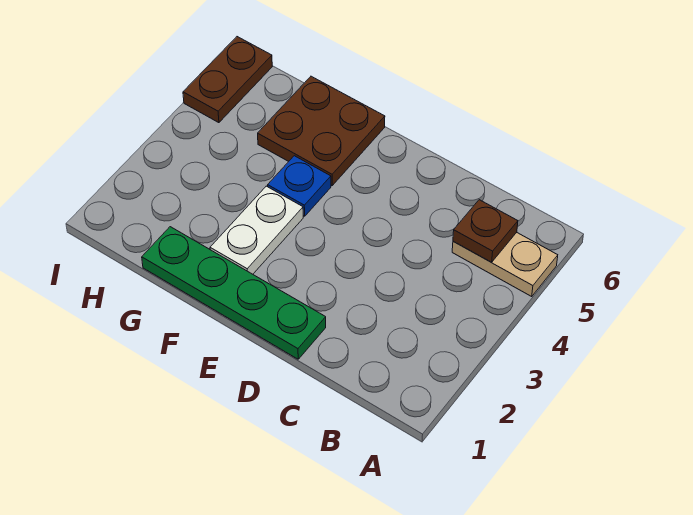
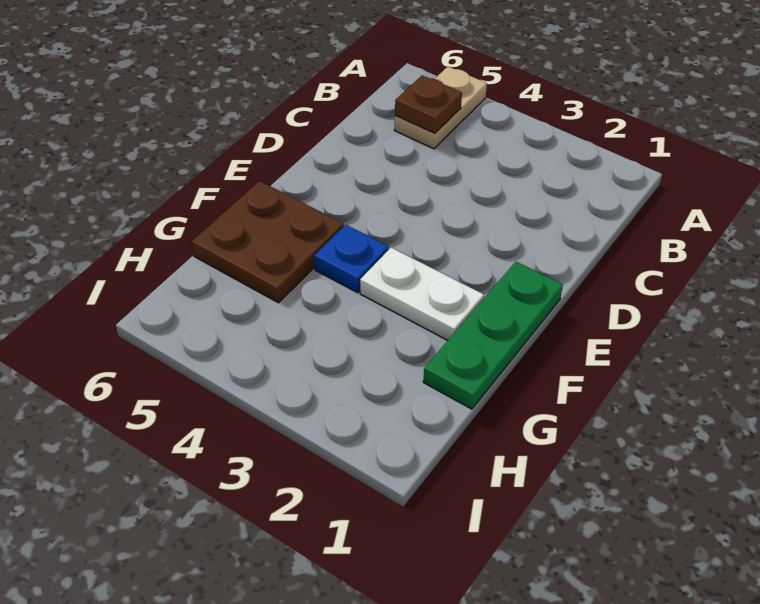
green plate D1:G1 level 1 -> green plate E1:G1 level 1
brown plate I5:I6 level 1 -> none

